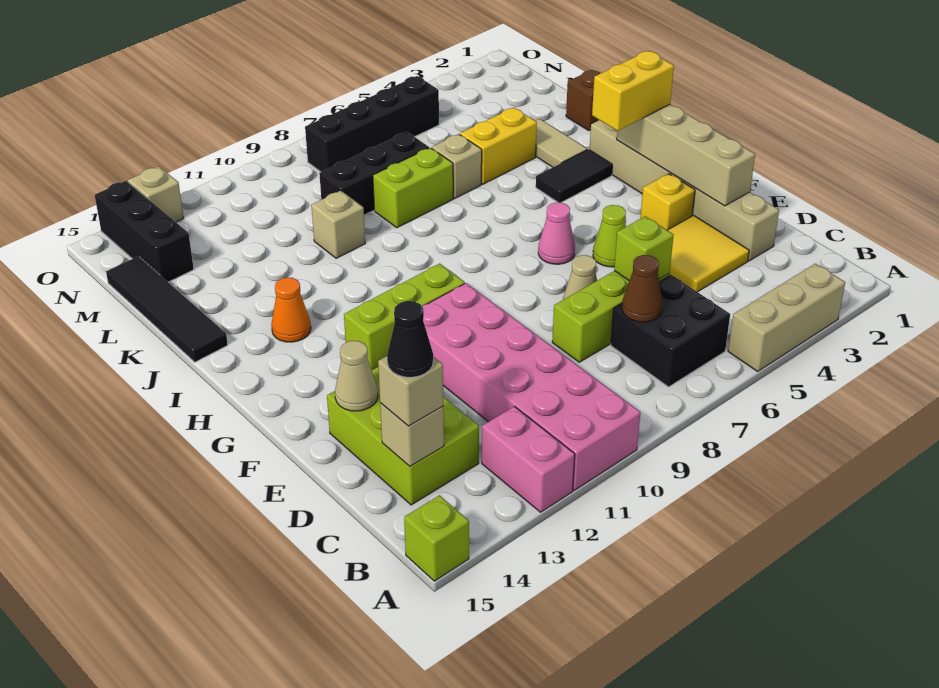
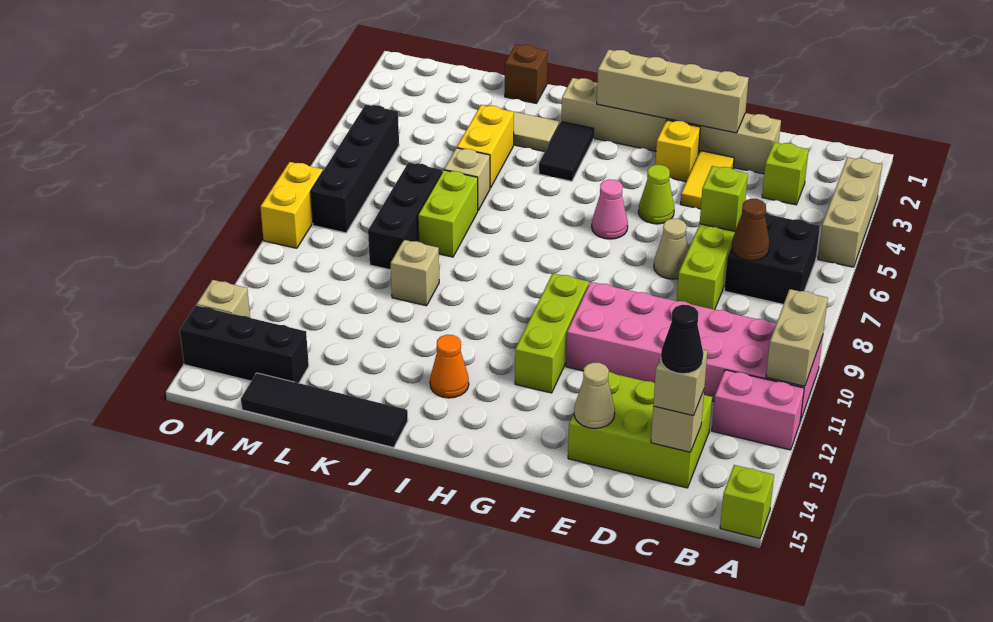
none -> tan brick A10:A11 level 2
none -> lime brick C3 level 1
yellow tile D3:E4 level 1 -> yellow tile E3:E4 level 1
yellow brick H2:H3 level 3 -> yellow brick O8:O9 level 1

